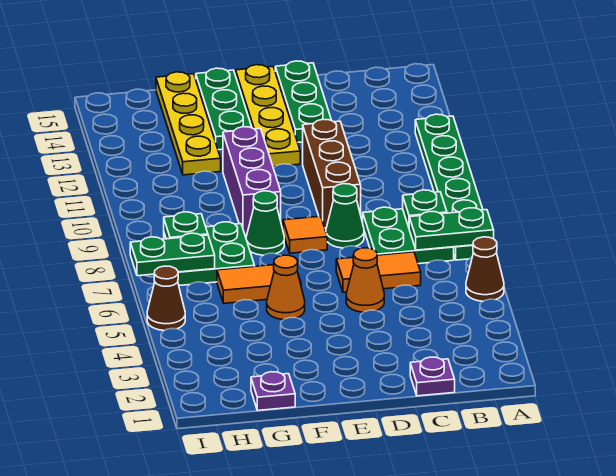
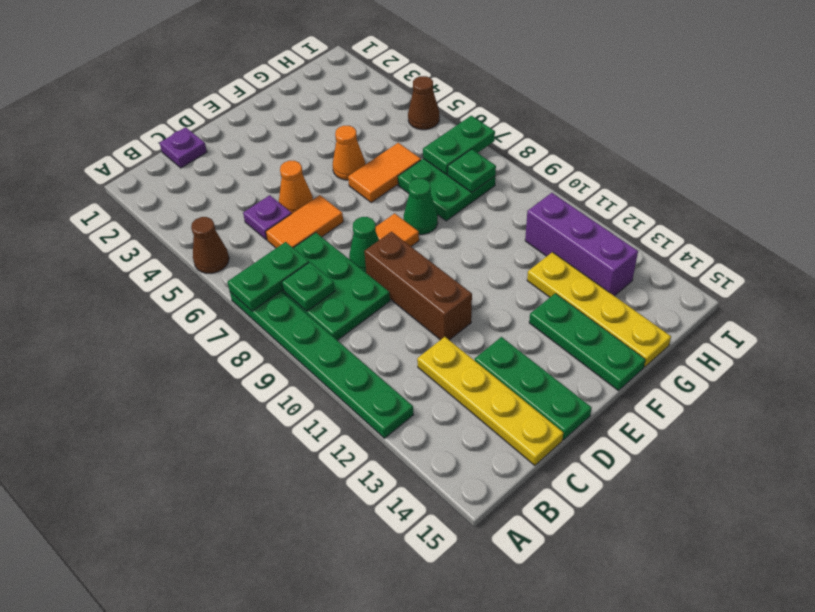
green plate B7:C8 level 1 -> green plate B7:C9 level 1
yellow plate E12:E15 level 1 -> yellow plate C12:C15 level 1
purple brick F9:F11 level 1 -> purple brick H11:H13 level 1
purple plate G1 level 1 -> purple plate C5 level 1

